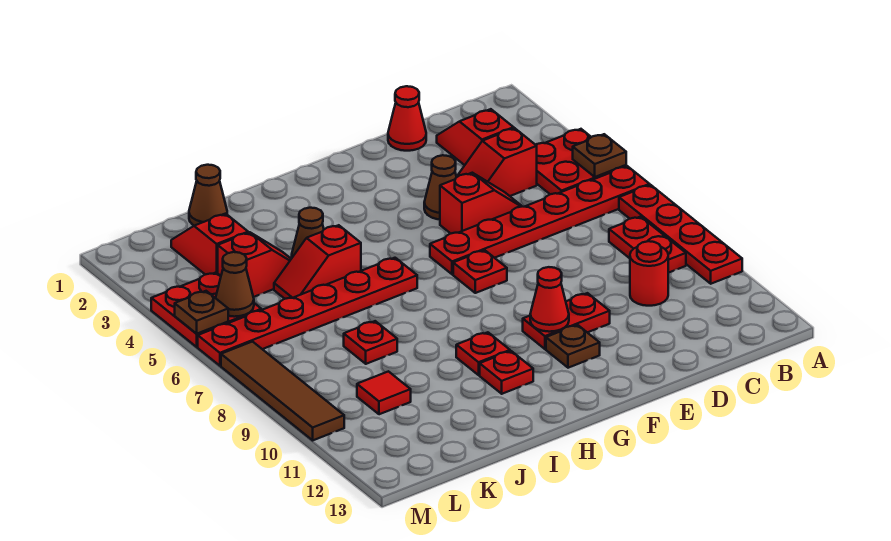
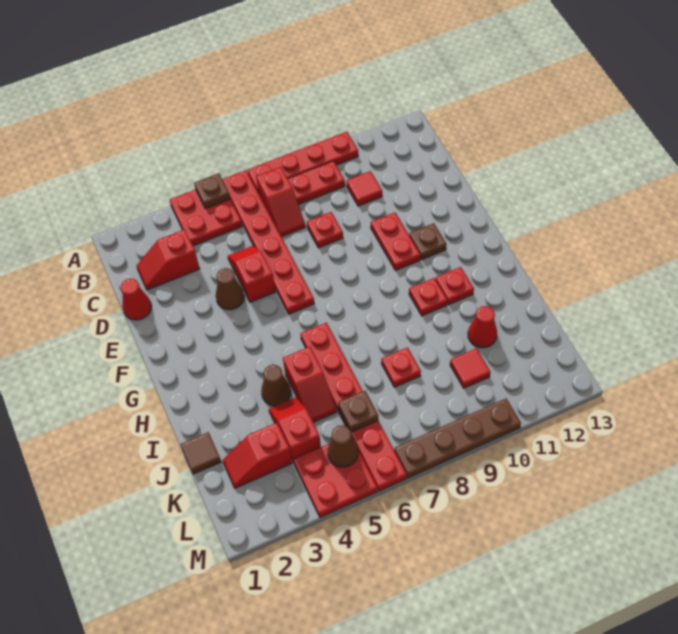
red slope C4:D4 level 1 top C -> red slope B7:C7 level 1 top B
red round brick C10 level 1 -> red tile C10 level 1
red plate F7 level 1 -> red plate D8 level 1
red cone F10 level 2 -> red cone J11 level 1
brown cone J1 level 1 -> brown tile J1 level 1
brown plate M5 level 2 -> brown plate K6 level 2
brown tile M7:M10 level 1 -> brown plate M7:M10 level 1

